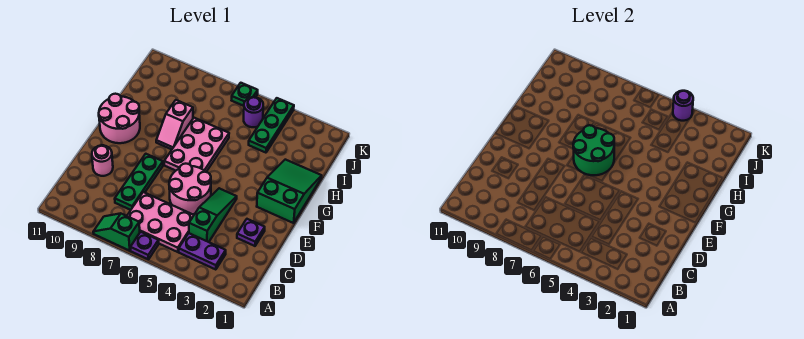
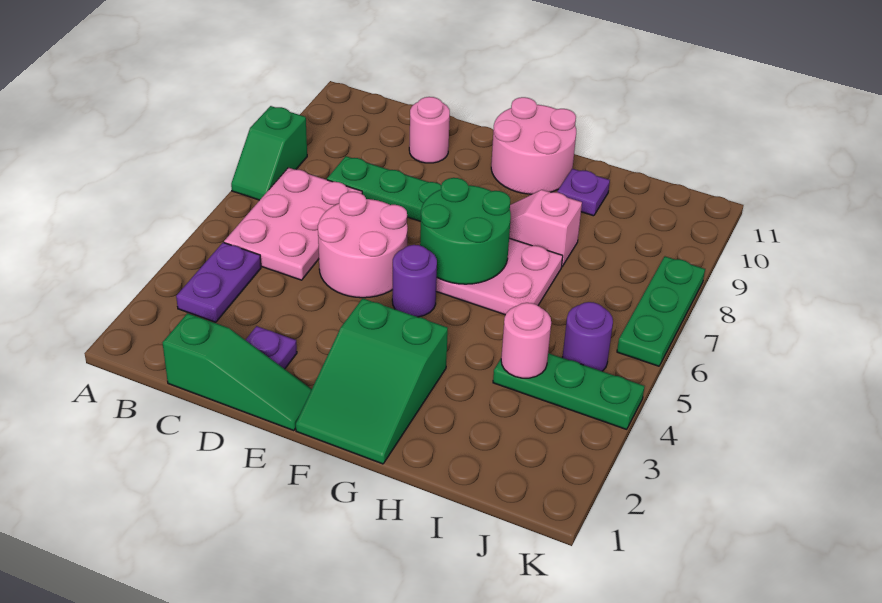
purple plate A6 level 1 -> purple plate H10 level 1
green slope A7:A8 level 1 top 7 -> green slope A7:A8 level 1 top 8
green slope C4:E4 level 1 top C -> green slope C1:E1 level 1 top C
green slope F1:H2 level 1 top F -> green slope F1:G3 level 1 top 3
none -> pink round brick I4 level 2
purple round brick K4 level 2 -> purple round brick F5 level 1
green plate K6 level 1 -> green plate K6:K8 level 1

